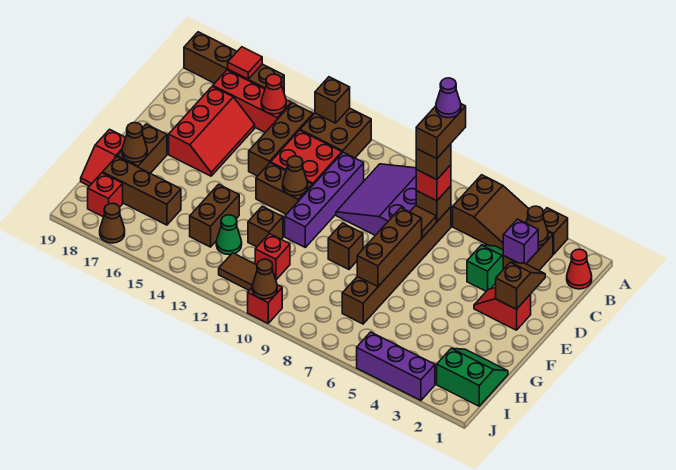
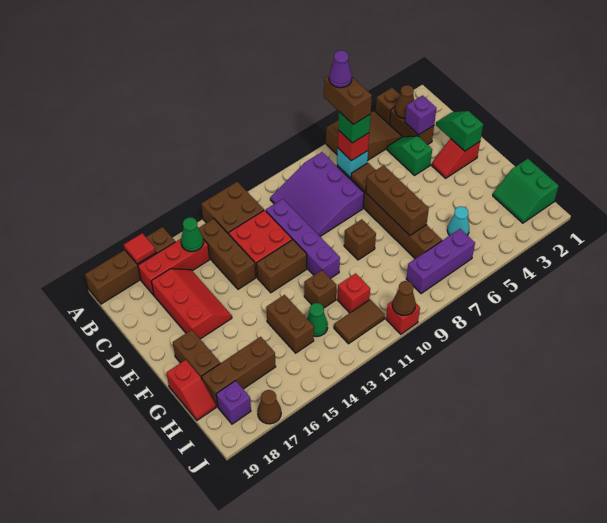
brown brick A13 level 2 -> none
red cone B1 level 1 -> none
red cone B15 level 2 -> green cone B15 level 2
brown brick C7 level 2 -> cyan brick C7 level 2
brown brick C7 level 4 -> green brick C7 level 4
brown slope D2:E2 level 2 top E -> green slope D2:E2 level 2 top E
brown cone E12 level 2 -> none
brown cone G18 level 2 -> none
green slope H1:I2 level 1 top I -> green slope H1:I2 level 1 top 1
none -> cyan cone H5 level 1
red brick I18 level 1 -> purple brick I18 level 1
purple brick J3:J5 level 1 -> purple brick I6:I8 level 1

